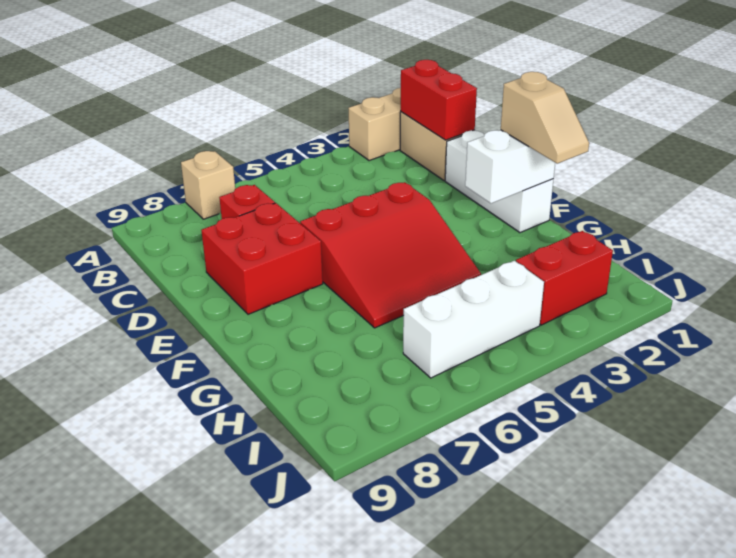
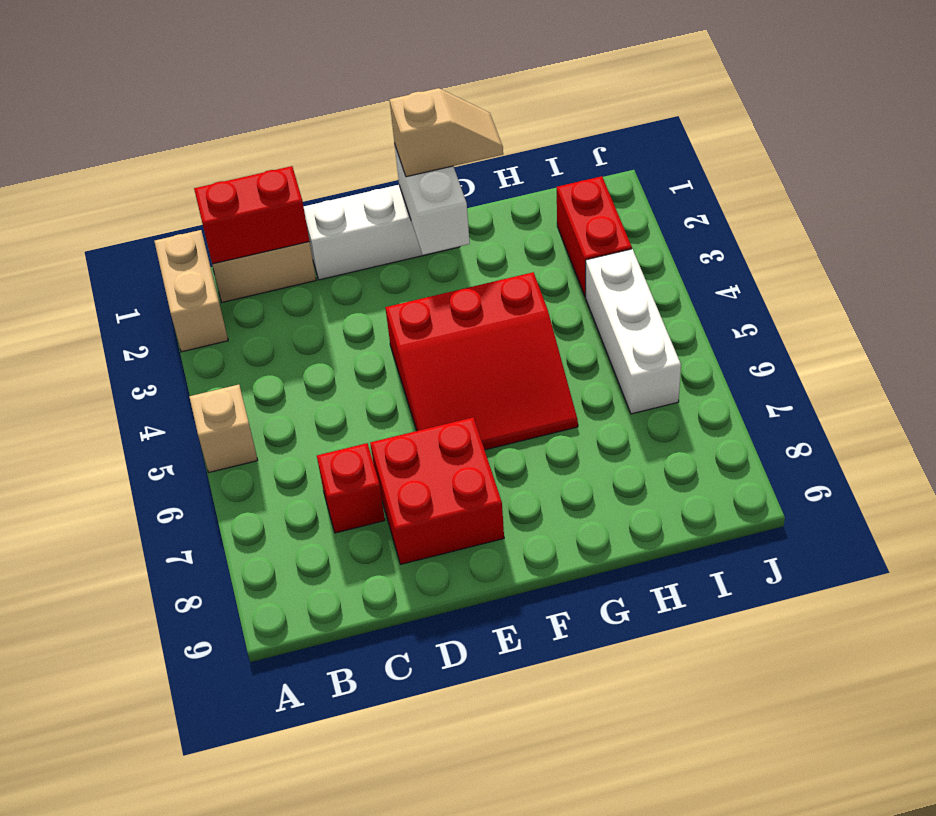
tan brick A7 level 1 -> tan brick A5 level 1
red slope E4:G6 level 1 top E -> red slope E4:G6 level 1 top 4

